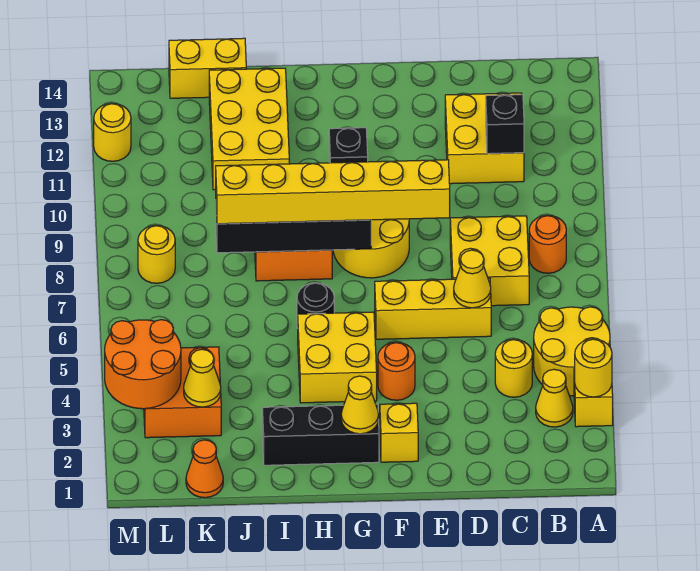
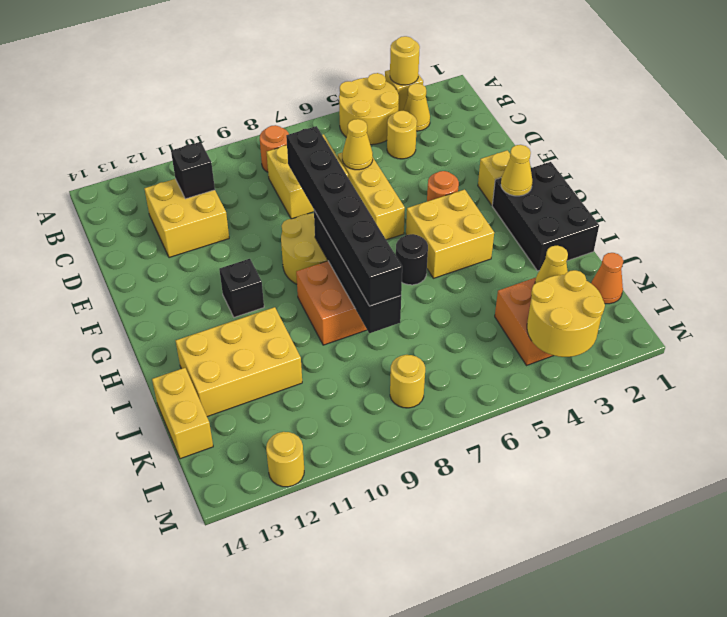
yellow brick E8:J8 level 3 -> black brick E8:J8 level 3
black brick G2:I2 level 1 -> black brick G1:I2 level 1
orange round brick L3:M4 level 2 -> yellow round brick L3:M4 level 2

